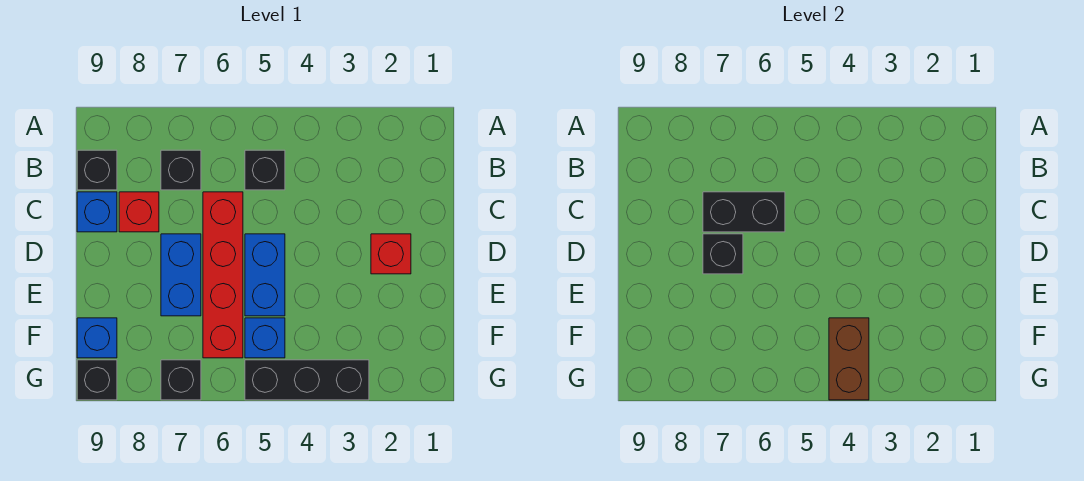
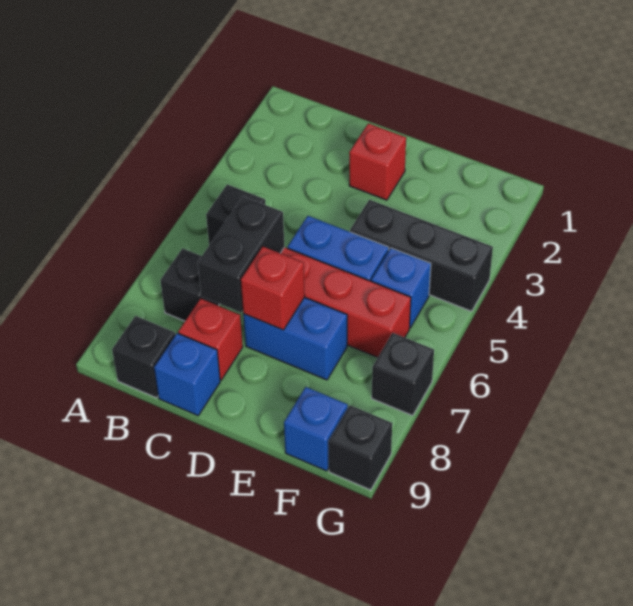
black brick D7 level 2 -> red brick D7 level 2
brown brick F4:G4 level 2 -> none
black brick G3:G5 level 1 -> black brick E4:G4 level 1

